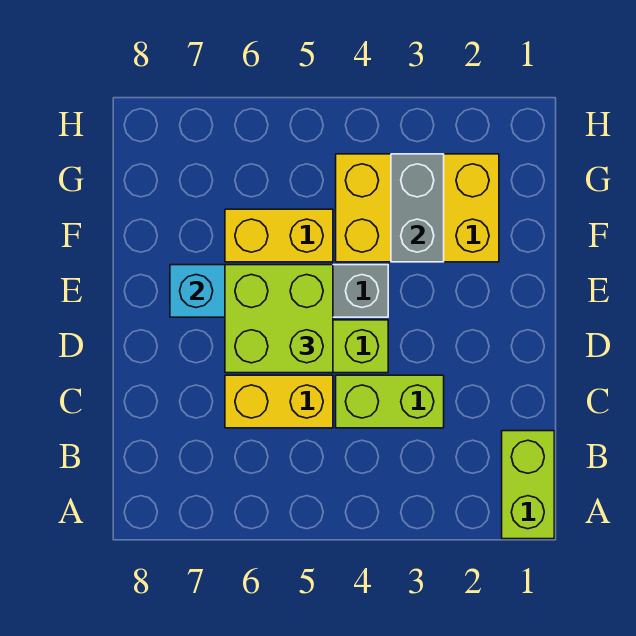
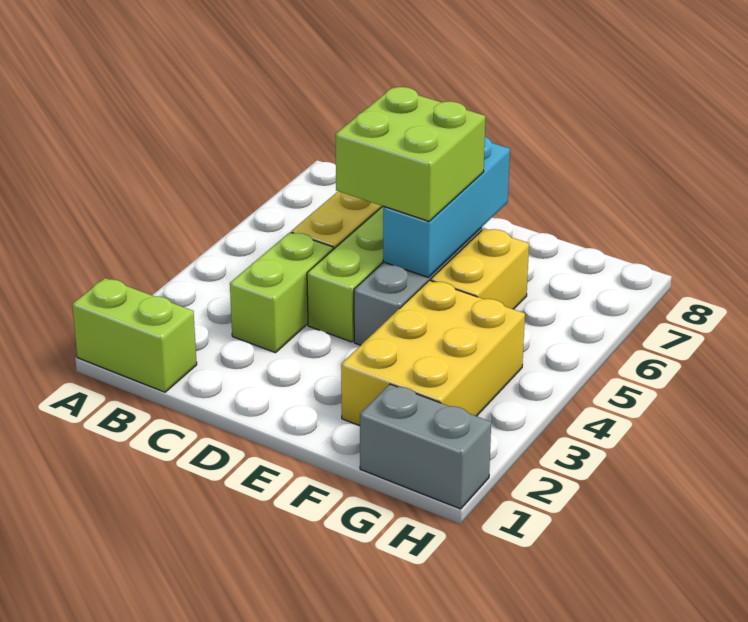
grey brick F3:G3 level 2 -> grey brick G1:H1 level 1

